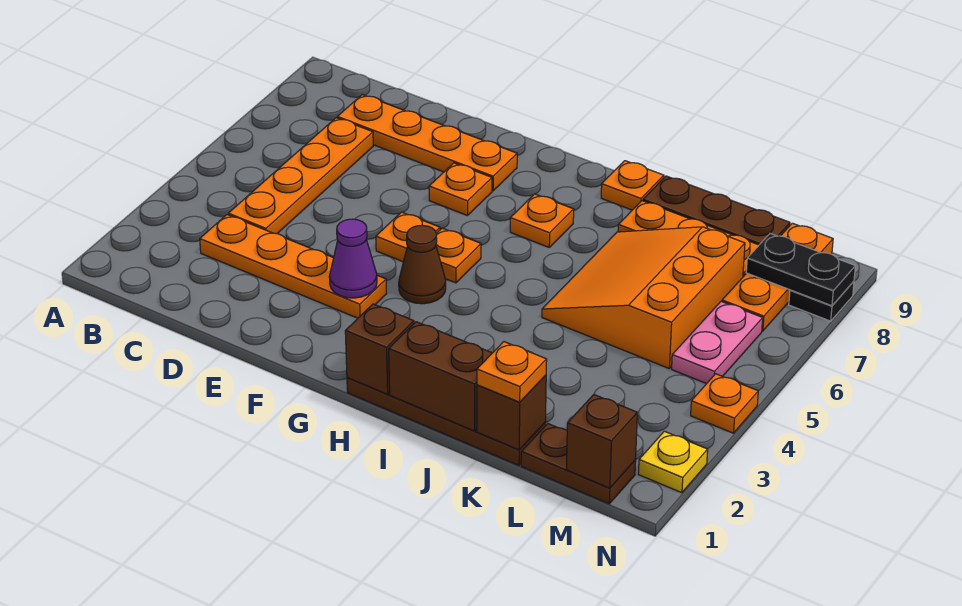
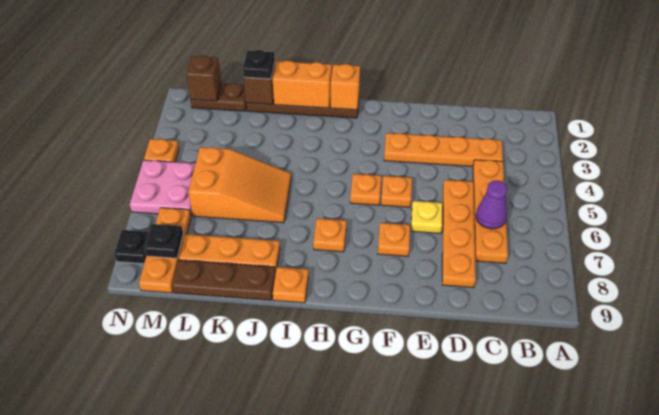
orange plate C8:F8 level 1 -> orange plate D5:D8 level 1
purple cone F3 level 2 -> purple cone C6 level 2
brown cone G4 level 1 -> none
brown brick H1 level 2 -> orange brick H1 level 2
brown brick I1:J1 level 2 -> orange brick I1:J1 level 2
orange slope J5:L7 level 1 top L -> orange slope J5:L6 level 1 top L
orange plate K1 level 3 -> black plate K1 level 3
pink plate M5:M6 level 1 -> pink plate M5:N6 level 1
black plate M8:N8 level 2 -> black plate M8 level 2
yellow plate N2 level 1 -> yellow plate E6 level 1

